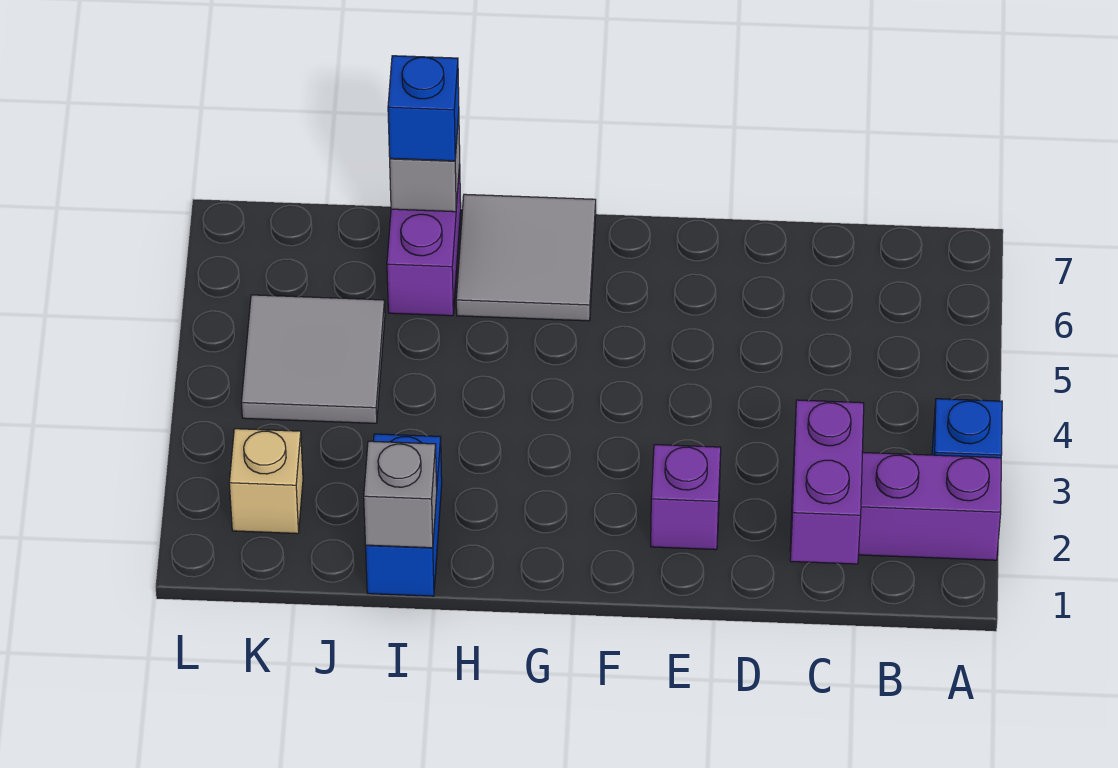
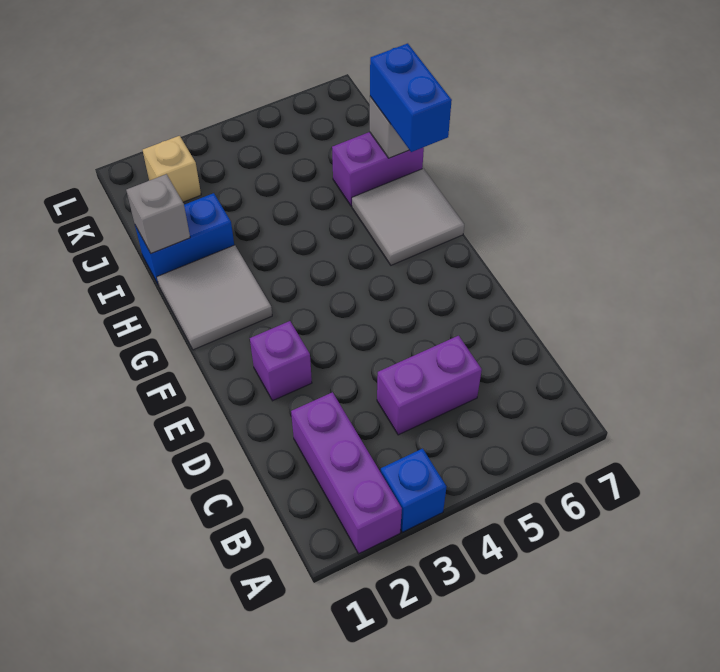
purple brick C1:C2 level 2 -> purple brick C4:C5 level 1
blue brick I7 level 3 -> blue brick H7:I7 level 3
grey tile J4:K5 level 1 -> grey tile G1:H2 level 1

